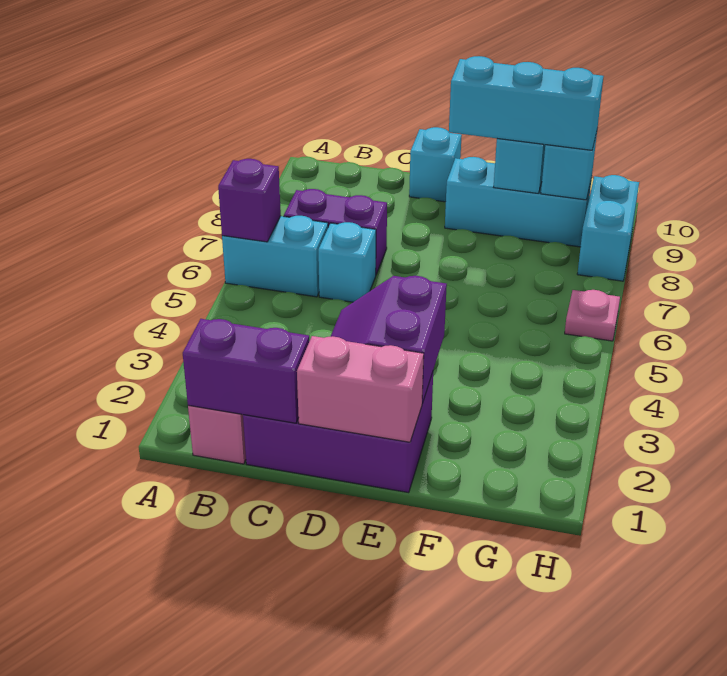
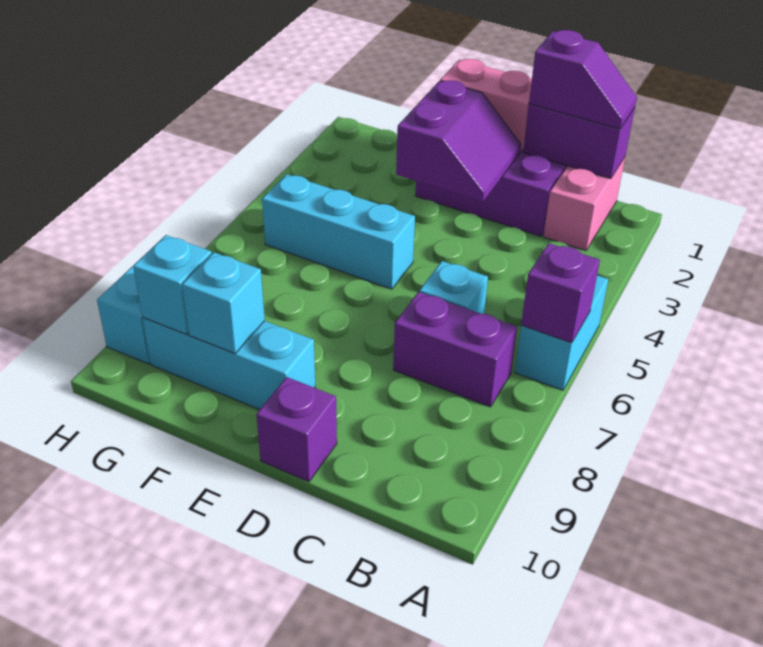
cyan brick A6:B6 level 1 -> cyan brick A5:A6 level 1
none -> purple slope B1:C1 level 3 top C
cyan brick D10 level 1 -> purple brick D10 level 1
cyan brick E9:G9 level 3 -> cyan brick E5:G5 level 1
pink plate H6 level 1 -> none

